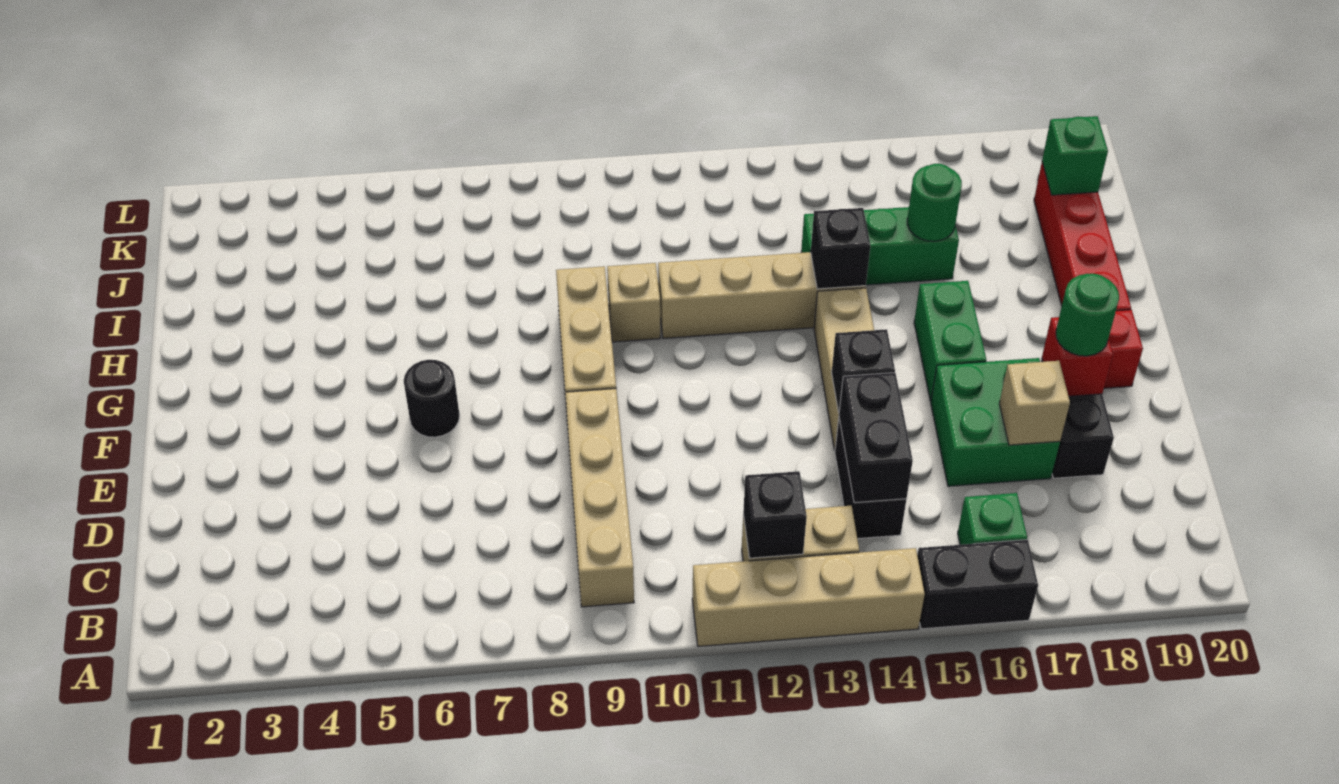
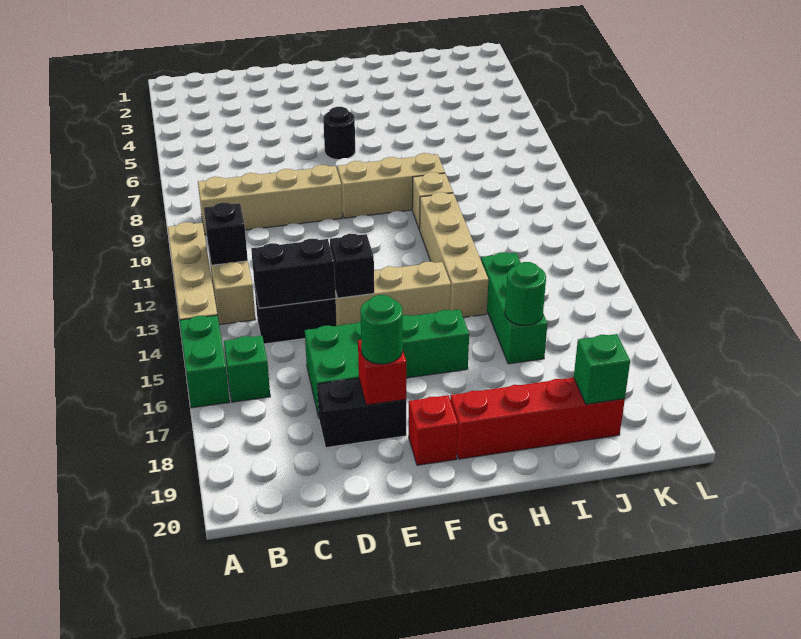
black brick A15:A16 level 1 -> green brick A15:A16 level 1
tan brick D17 level 2 -> none
black brick H14 level 2 -> none

